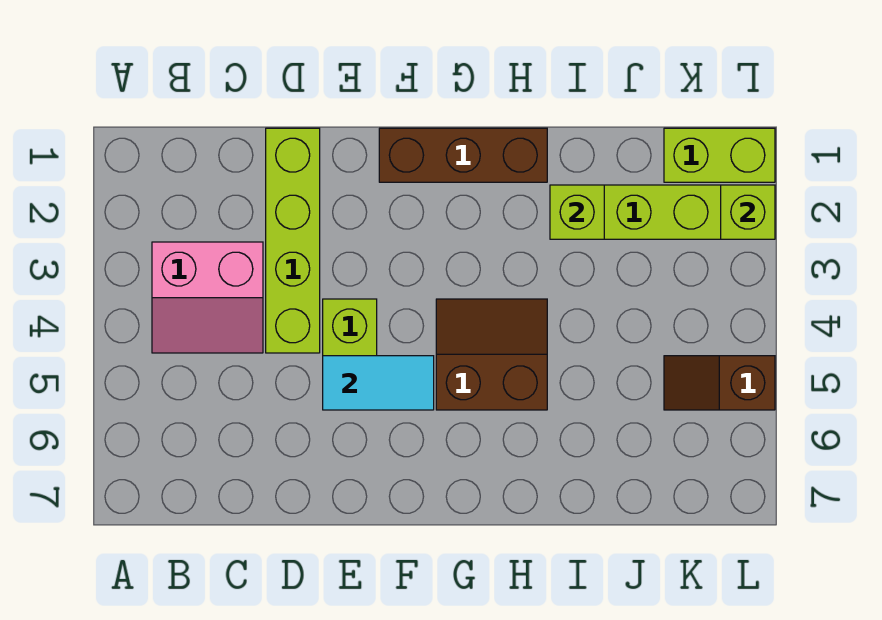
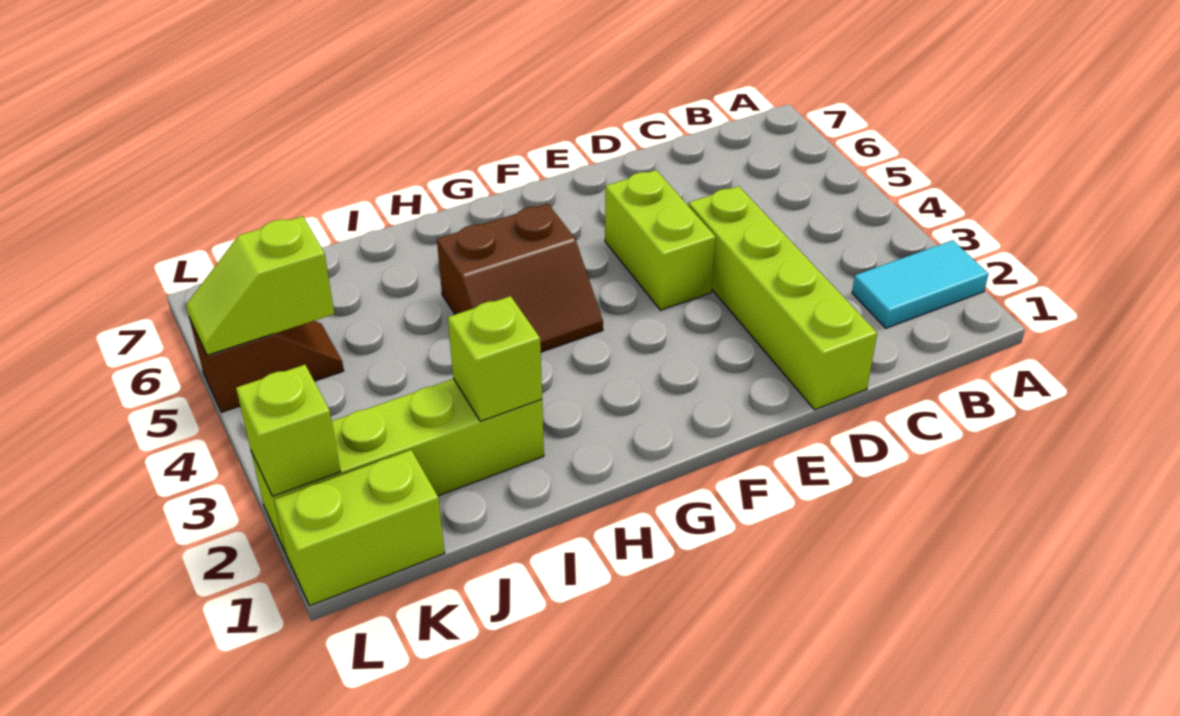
pink slope B3:C4 level 1 top 3 -> none
cyan tile E5:F5 level 2 -> cyan tile A2:B2 level 1
brown brick F1:H1 level 1 -> none
none -> lime slope K5:L5 level 2 top K

